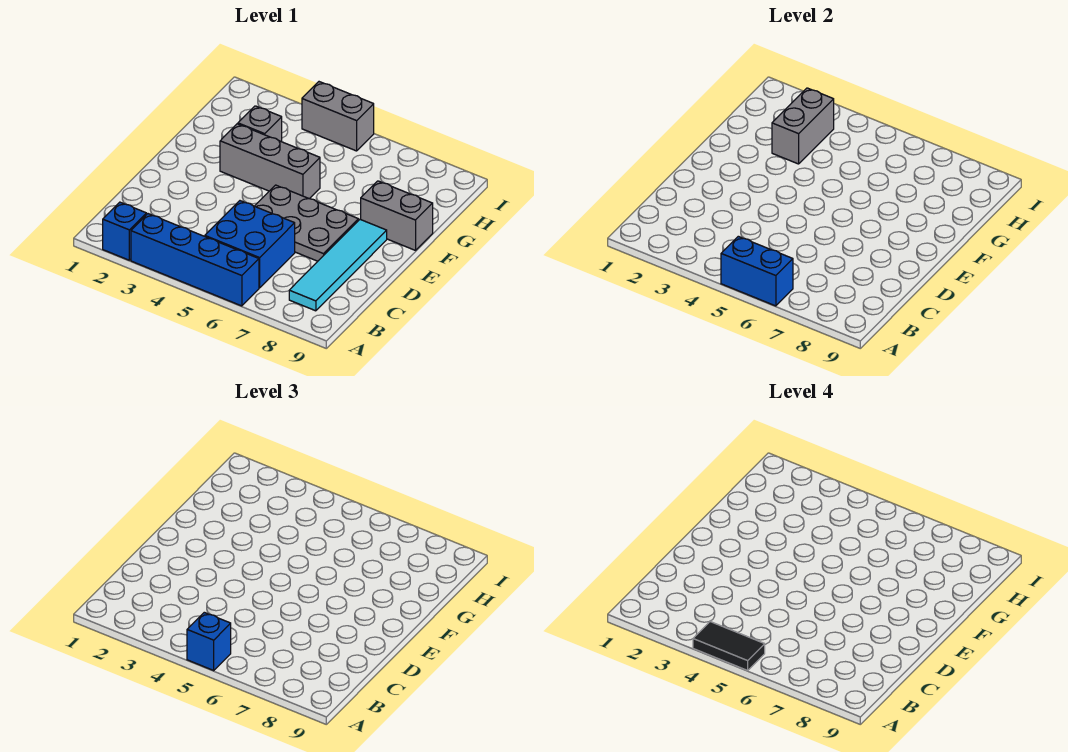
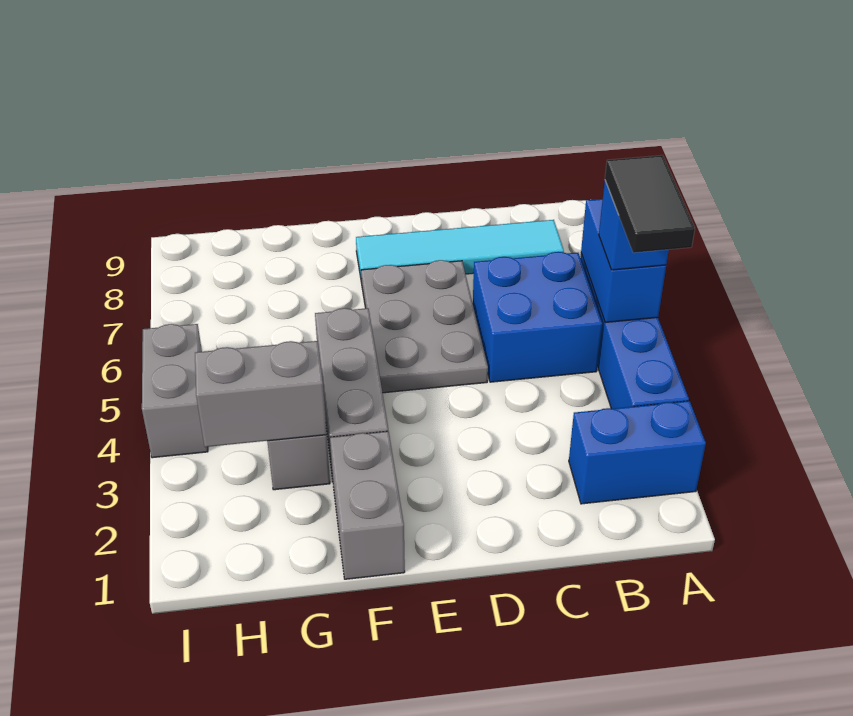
blue brick A2 level 1 -> blue brick A2:B2 level 1
grey brick F8:F9 level 1 -> grey brick F1:F2 level 1

